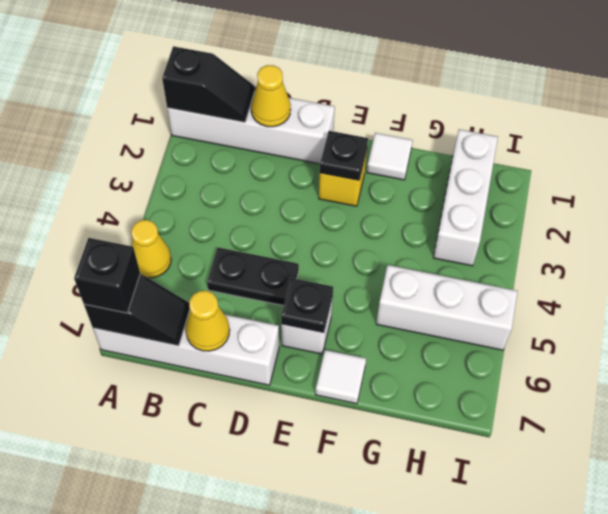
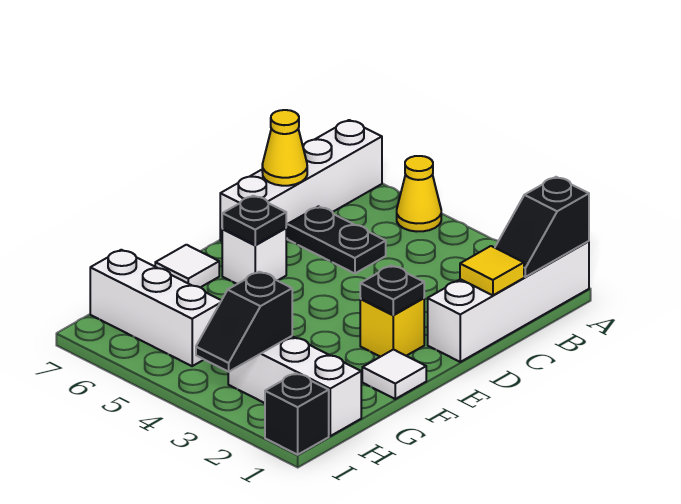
black slope A7:B7 level 2 top A -> black slope H3:I3 level 2 top H
black brick A7 level 3 -> black brick I1 level 1
yellow cone C1 level 2 -> yellow tile C1 level 2
black plate C5:D5 level 1 -> black plate C5:C6 level 1
white brick G5:I5 level 1 -> white brick H5:H7 level 1

